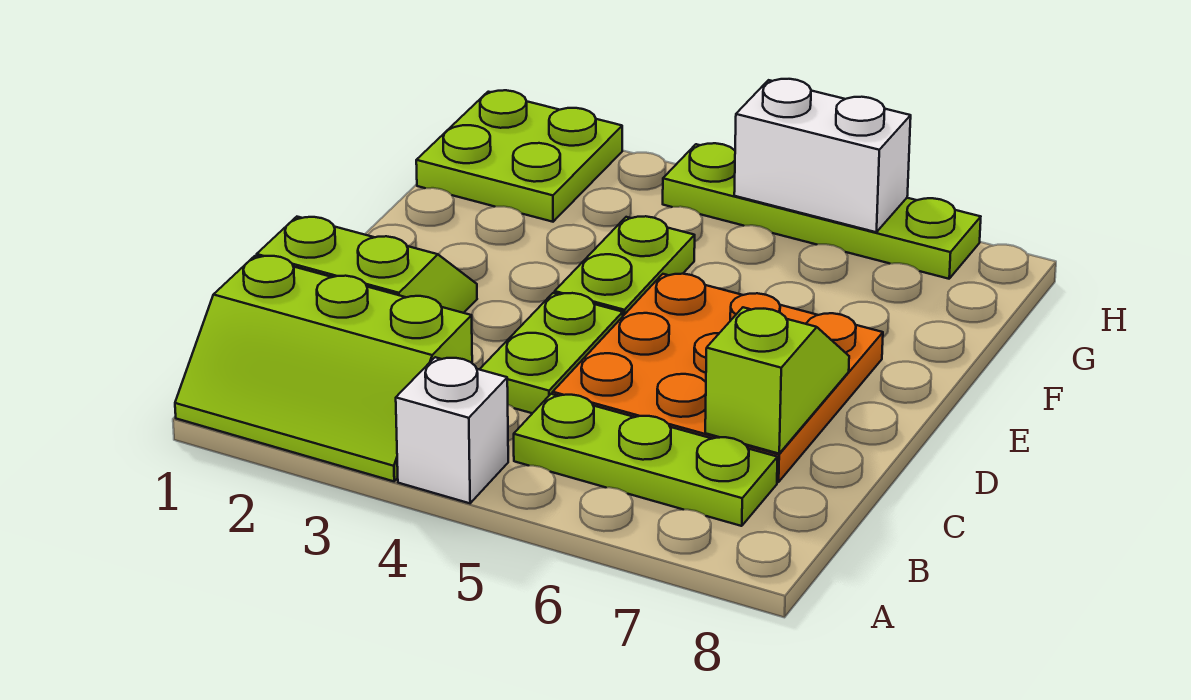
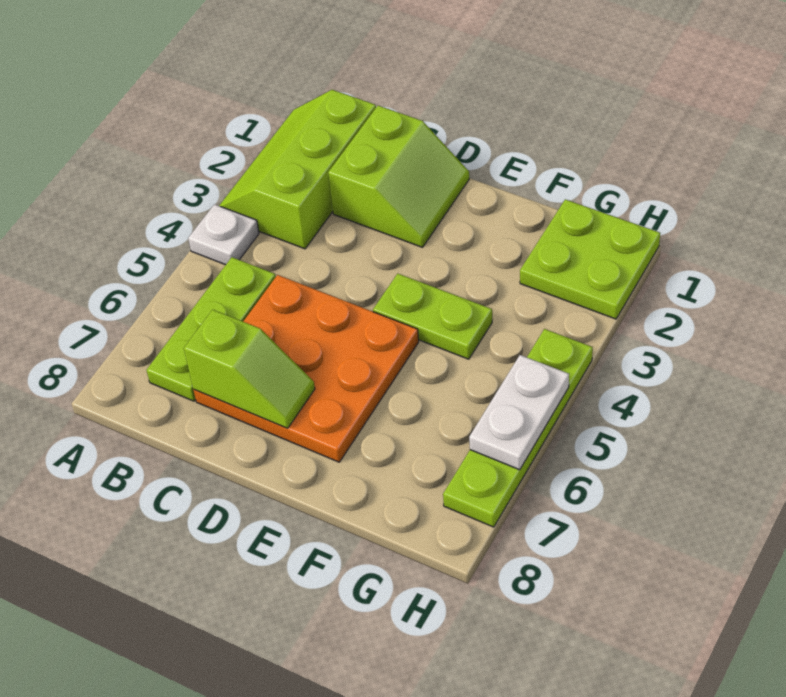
white brick A4 level 1 -> white plate A4 level 1
lime plate C4:D4 level 1 -> none
white brick H5:H6 level 2 -> white plate H5:H6 level 2

